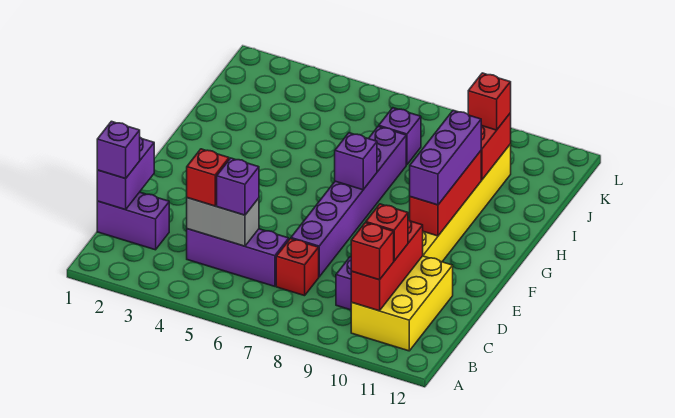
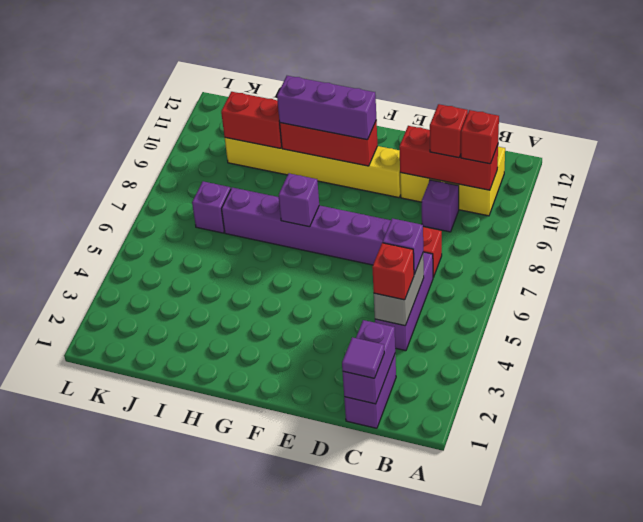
purple brick C1:D1 level 2 -> purple brick C1:C2 level 2
purple brick C1 level 3 -> purple tile C1 level 3
red brick J10 level 3 -> none

